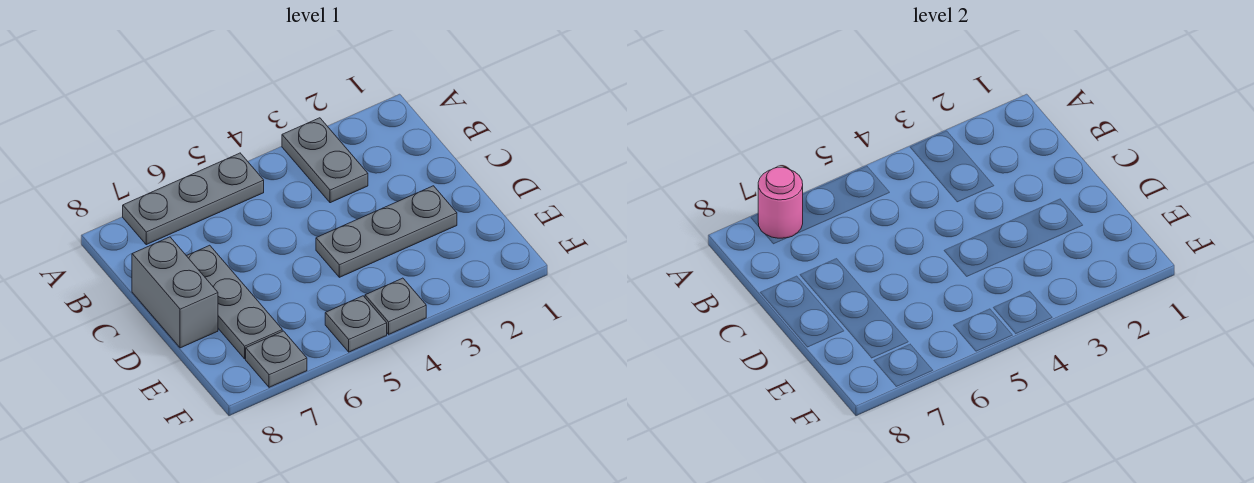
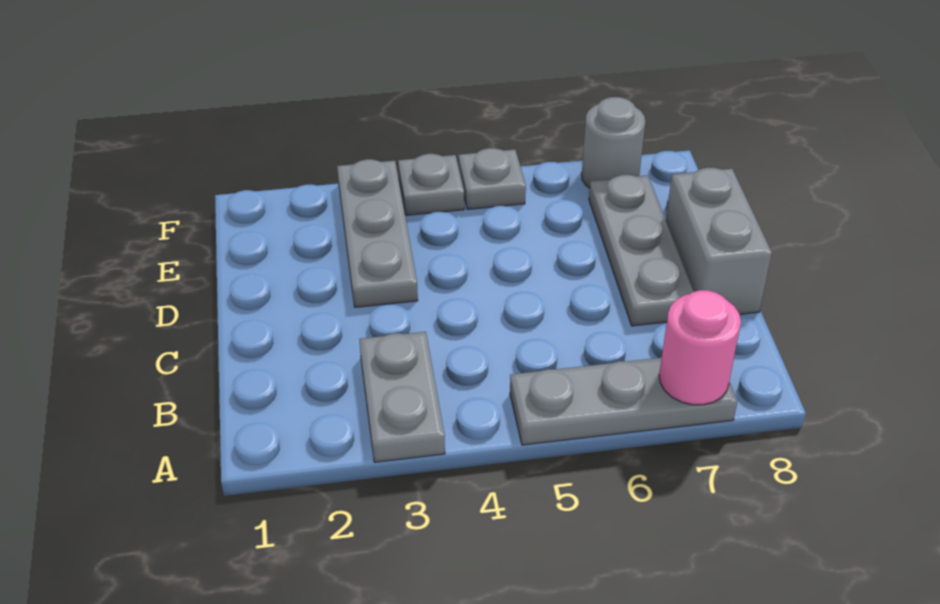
grey plate D2:D4 level 1 -> grey plate D3:F3 level 1
grey plate F7 level 1 -> grey round brick F7 level 1

